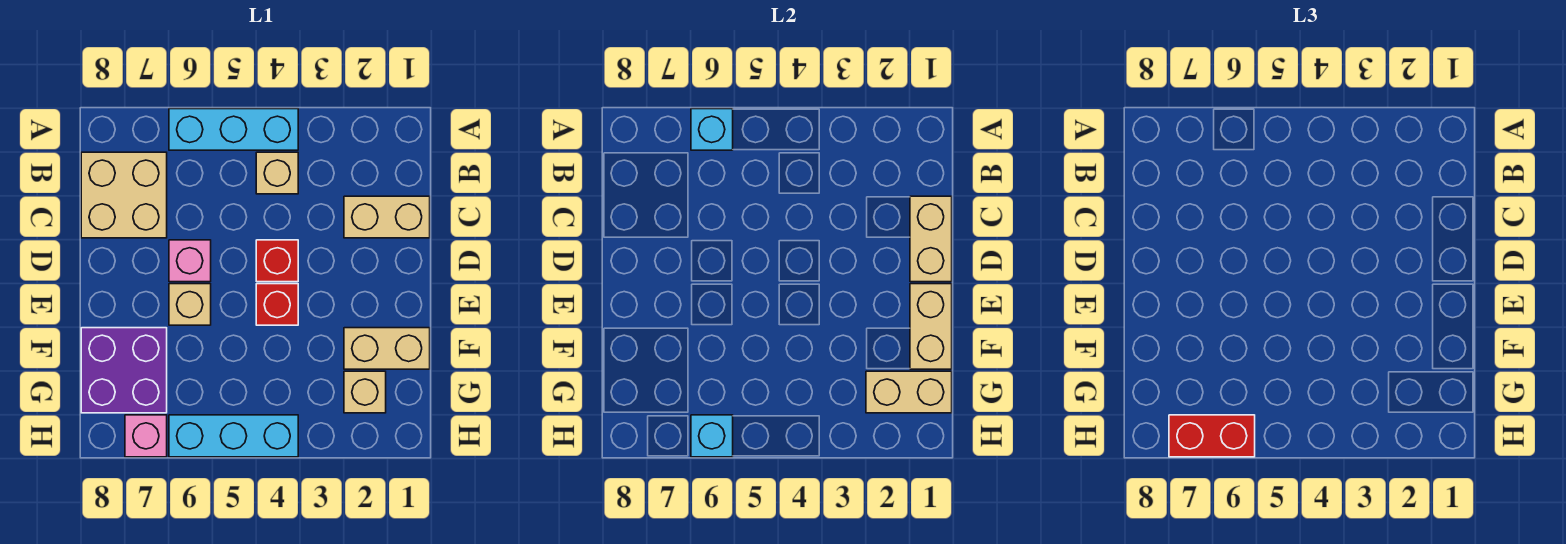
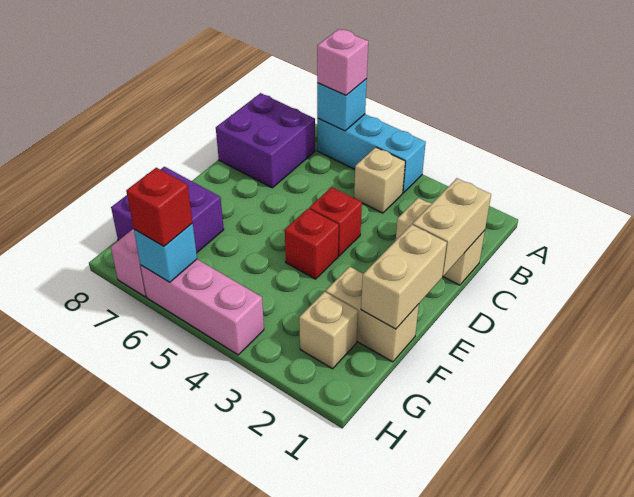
tan brick B7:C8 level 1 -> purple brick B7:C8 level 1
pink brick D6 level 1 -> pink brick A6 level 3
tan brick E6 level 1 -> none
tan brick G1:G2 level 2 -> none
cyan brick H4:H6 level 1 -> pink brick H4:H6 level 1
red brick H6:H7 level 3 -> red brick H6 level 3

